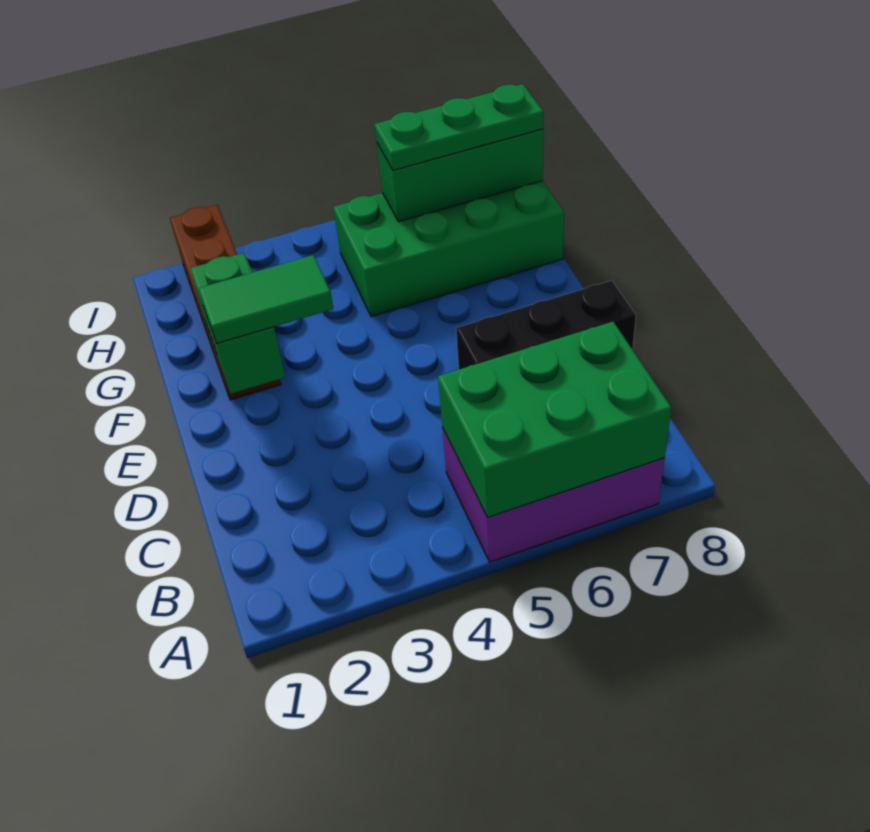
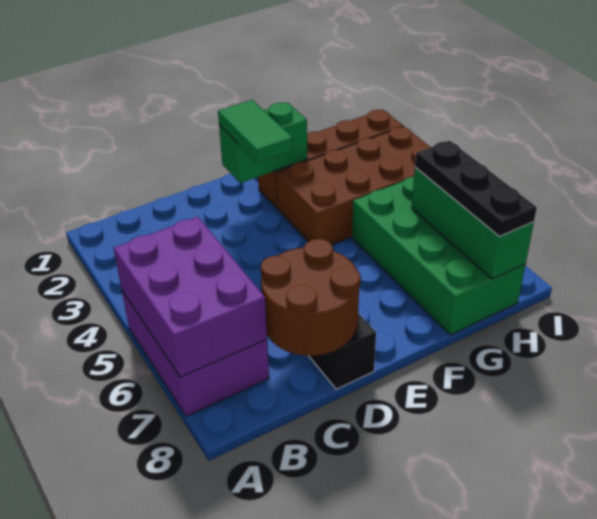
green brick A5:B7 level 2 -> purple brick A5:B7 level 2
none -> brown round brick C7:D8 level 2
none -> brown brick F3:I4 level 1
green plate H6:H8 level 3 -> black plate H6:H8 level 3

